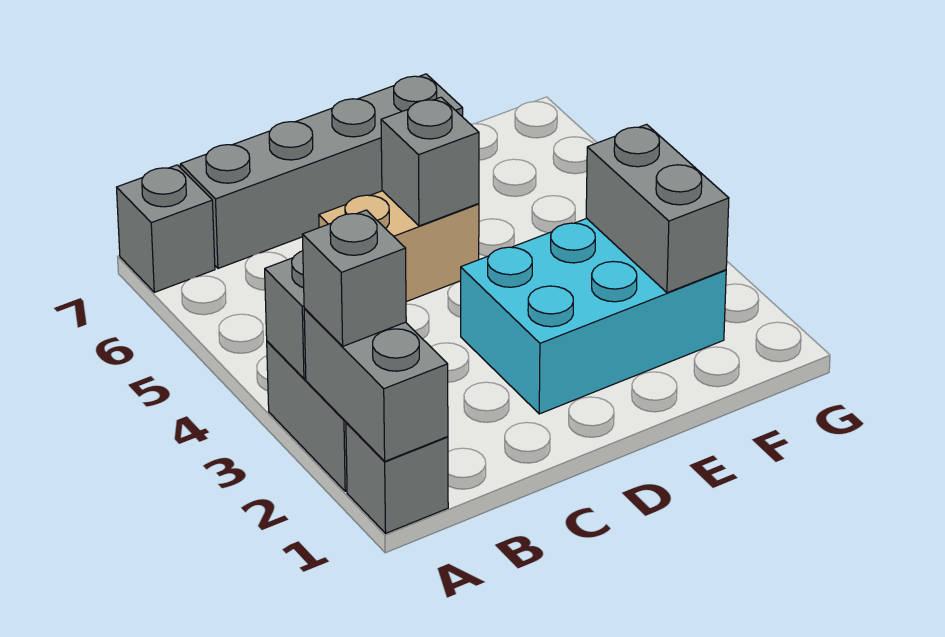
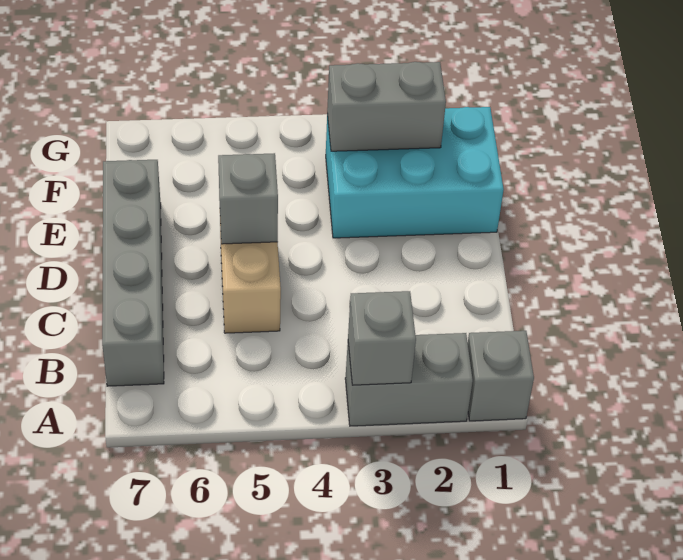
grey brick A1:A2 level 2 -> none
grey brick A2 level 3 -> none
grey brick A7 level 1 -> none
cyan brick D2:F3 level 1 -> cyan brick E1:F3 level 1

